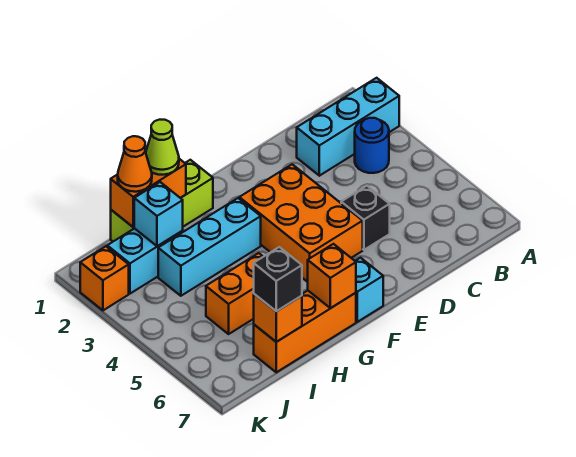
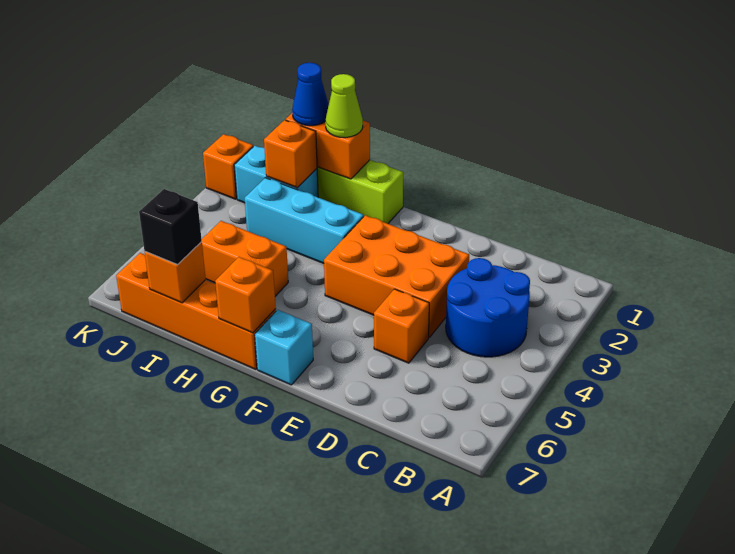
cyan brick A2:C2 level 1 -> none
blue round brick B3 level 1 -> blue round brick B3:C4 level 1
black brick D5 level 1 -> orange brick D5 level 1
orange brick E3:F5 level 1 -> orange brick D3:F4 level 1
orange brick G7:I7 level 1 -> orange brick G7:J7 level 1
orange cone I1 level 3 -> blue cone I1 level 3
cyan brick I2 level 2 -> orange brick I2 level 2

